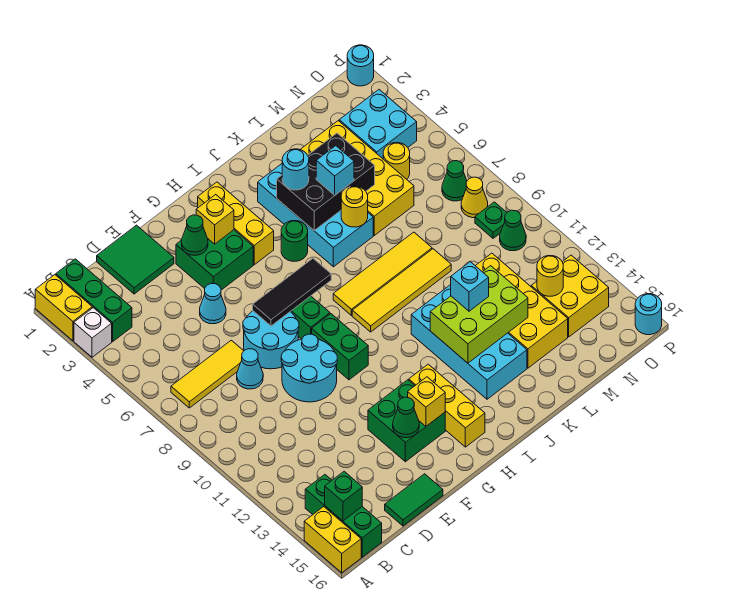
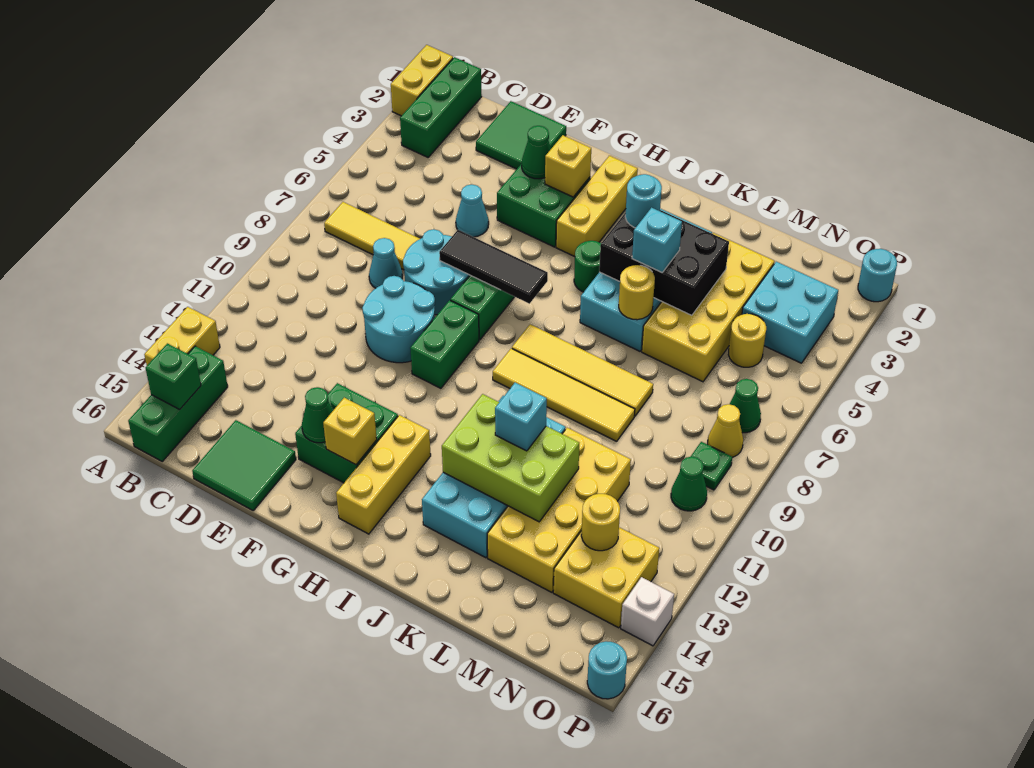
white brick A3 level 1 -> white brick P14 level 1
yellow brick A15:A16 level 1 -> yellow brick A13:A14 level 1
green tile D16:E16 level 1 -> green tile D15:E16 level 1

